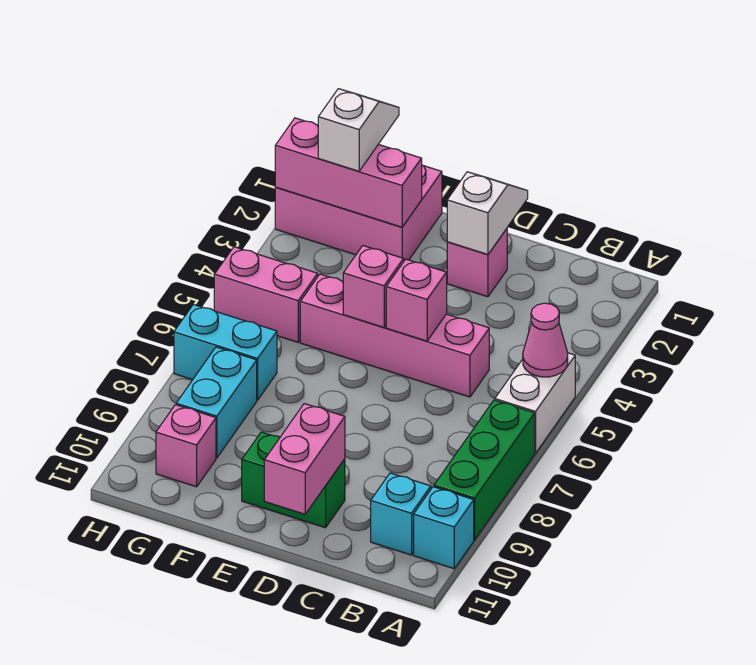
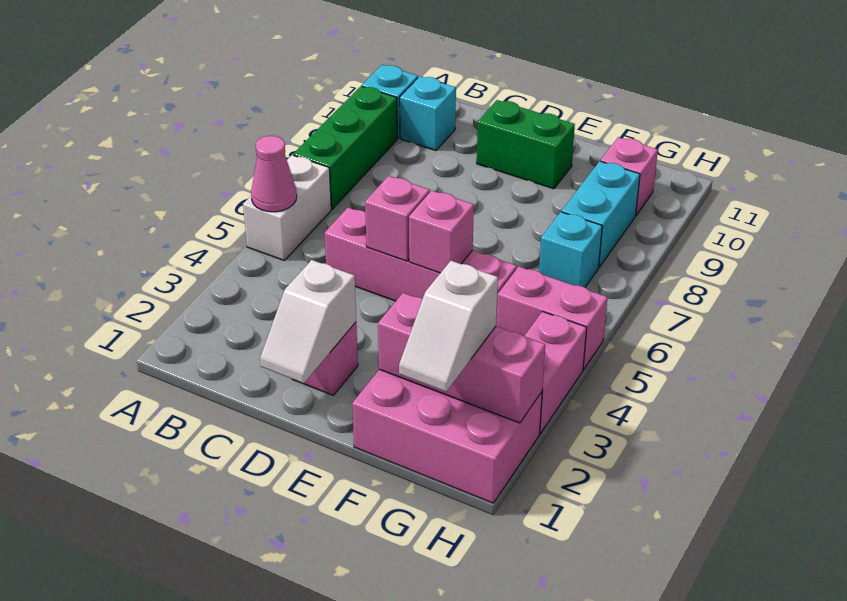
pink brick D10:D11 level 2 -> pink brick H3:H4 level 1
cyan brick G7:H7 level 1 -> cyan brick G7 level 1

